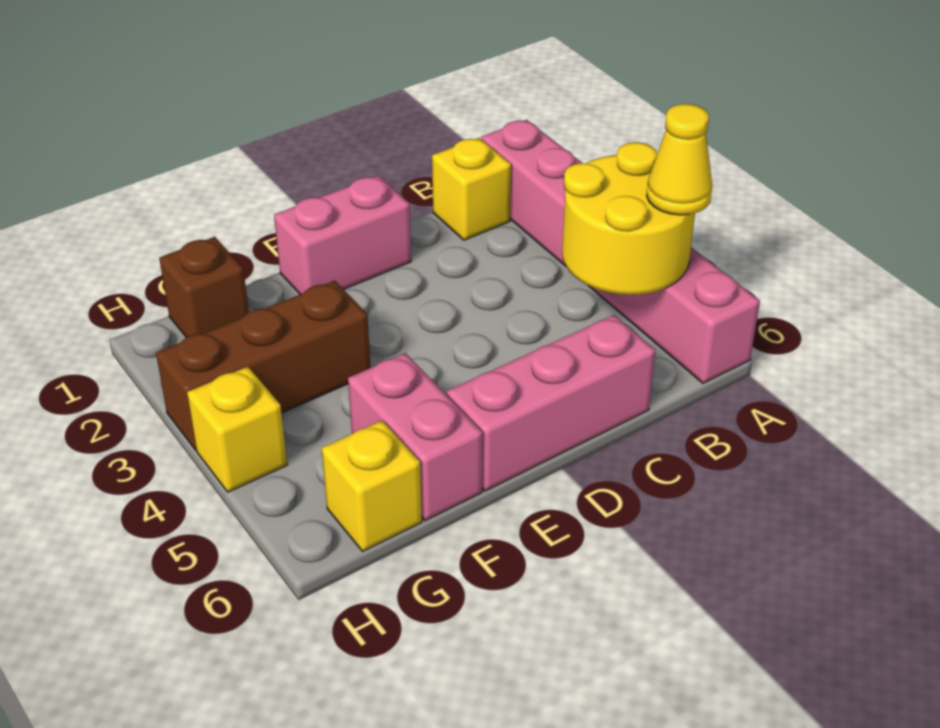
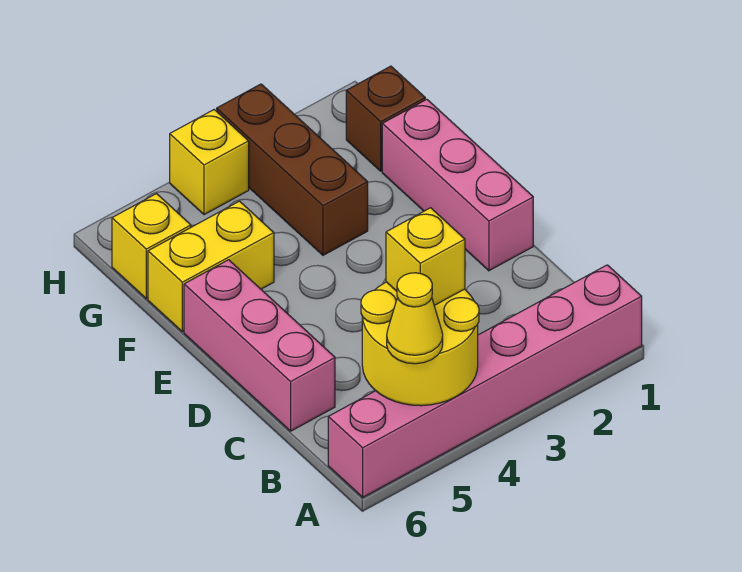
yellow brick B1 level 1 -> yellow brick B4 level 3
pink brick D1:E1 level 1 -> pink brick D1:F1 level 1
pink brick F5:F6 level 1 -> yellow brick F5:F6 level 1

